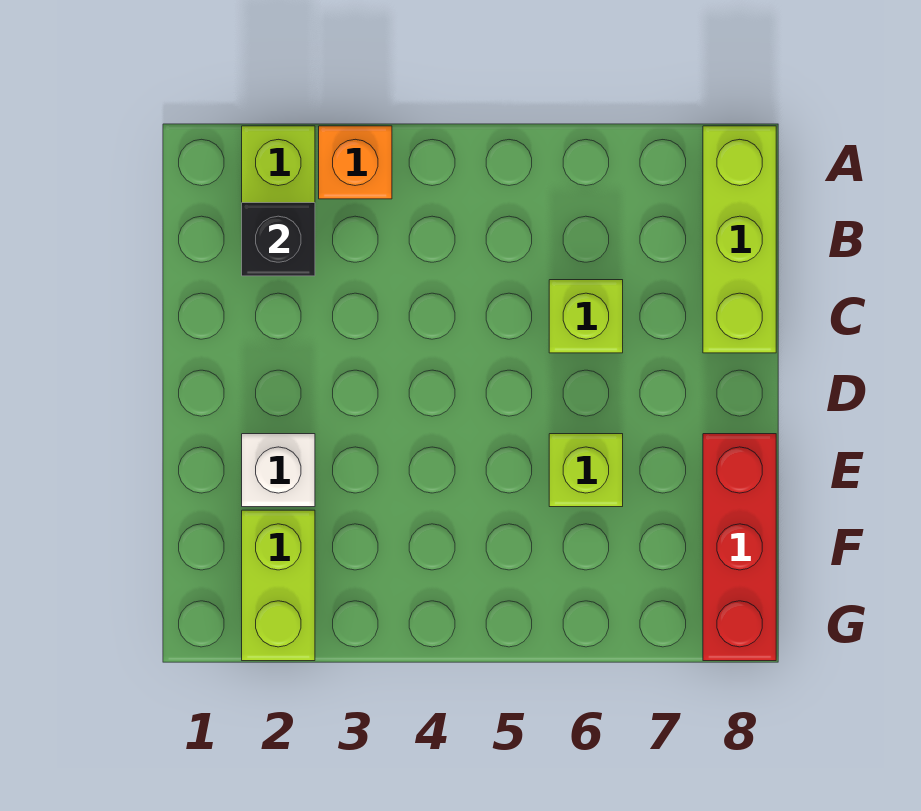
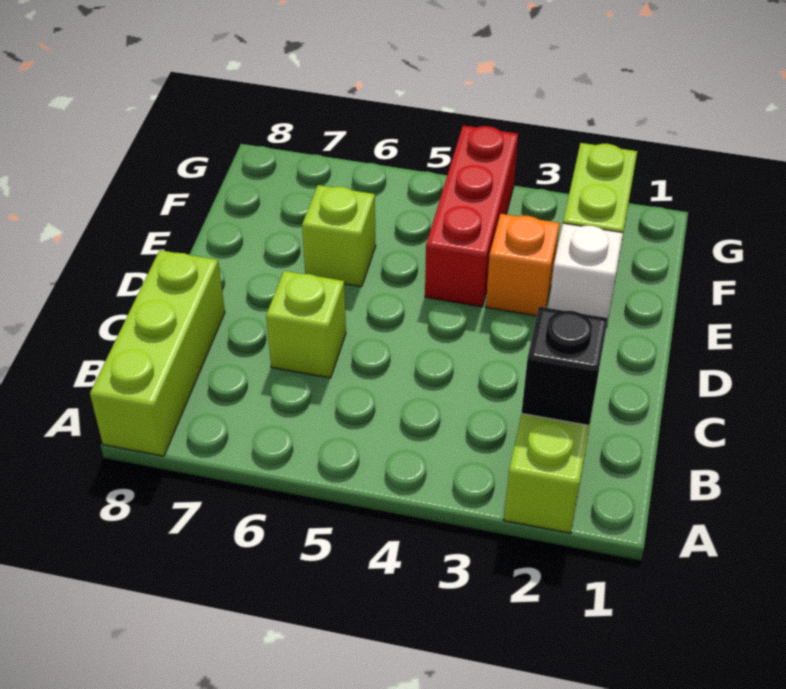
orange brick A3 level 1 -> orange brick E3 level 1
red brick E8:G8 level 1 -> red brick E4:G4 level 1

